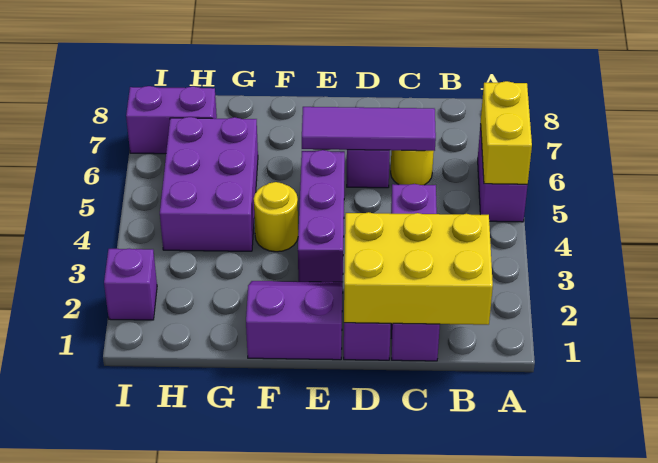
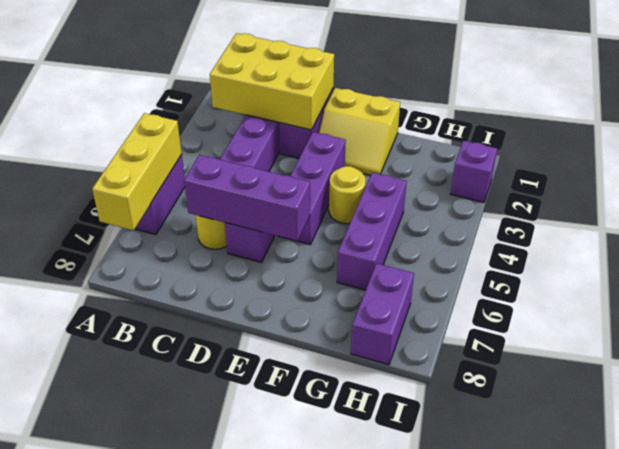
yellow brick A5:A6 level 2 -> yellow brick A5:A7 level 2
purple tile C6:E6 level 2 -> purple brick C6:E6 level 2
purple slope E1:F2 level 1 top 1 -> yellow slope E1:F2 level 1 top 1
purple brick G4:H6 level 1 -> purple brick G4:G6 level 1
purple brick H7:I7 level 1 -> purple brick H7:H8 level 1

